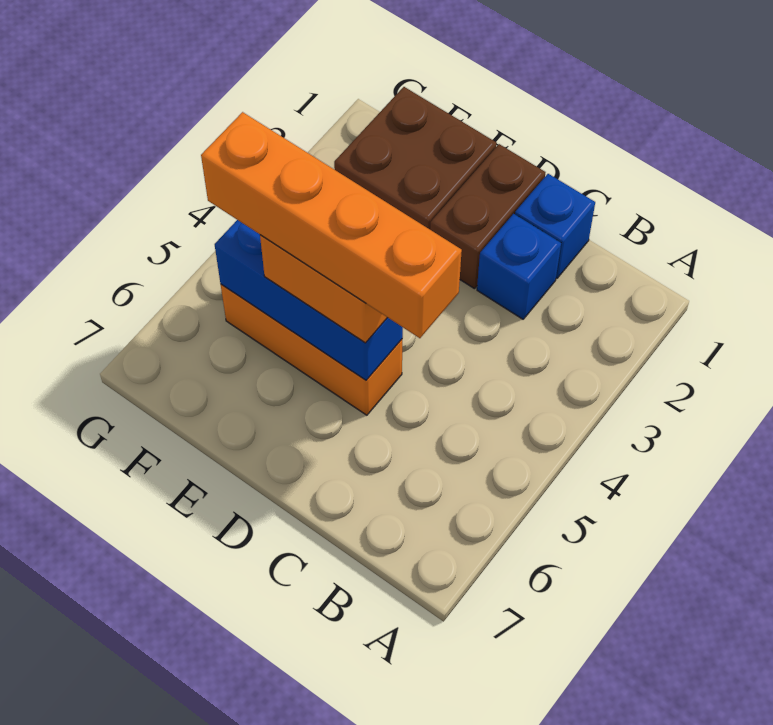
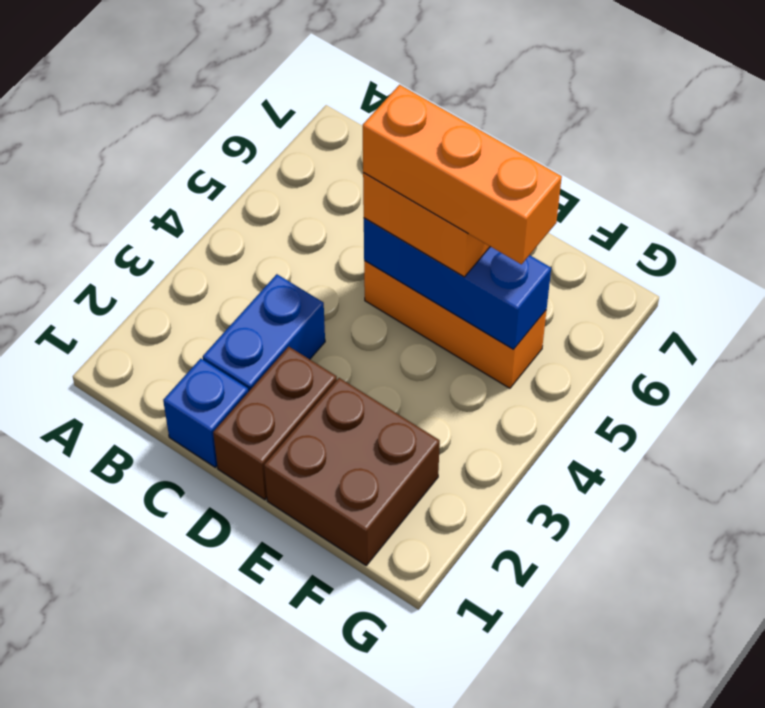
blue brick C2 level 1 -> blue brick C2:C3 level 1
orange brick C5:F5 level 4 -> orange brick D5:F5 level 4

